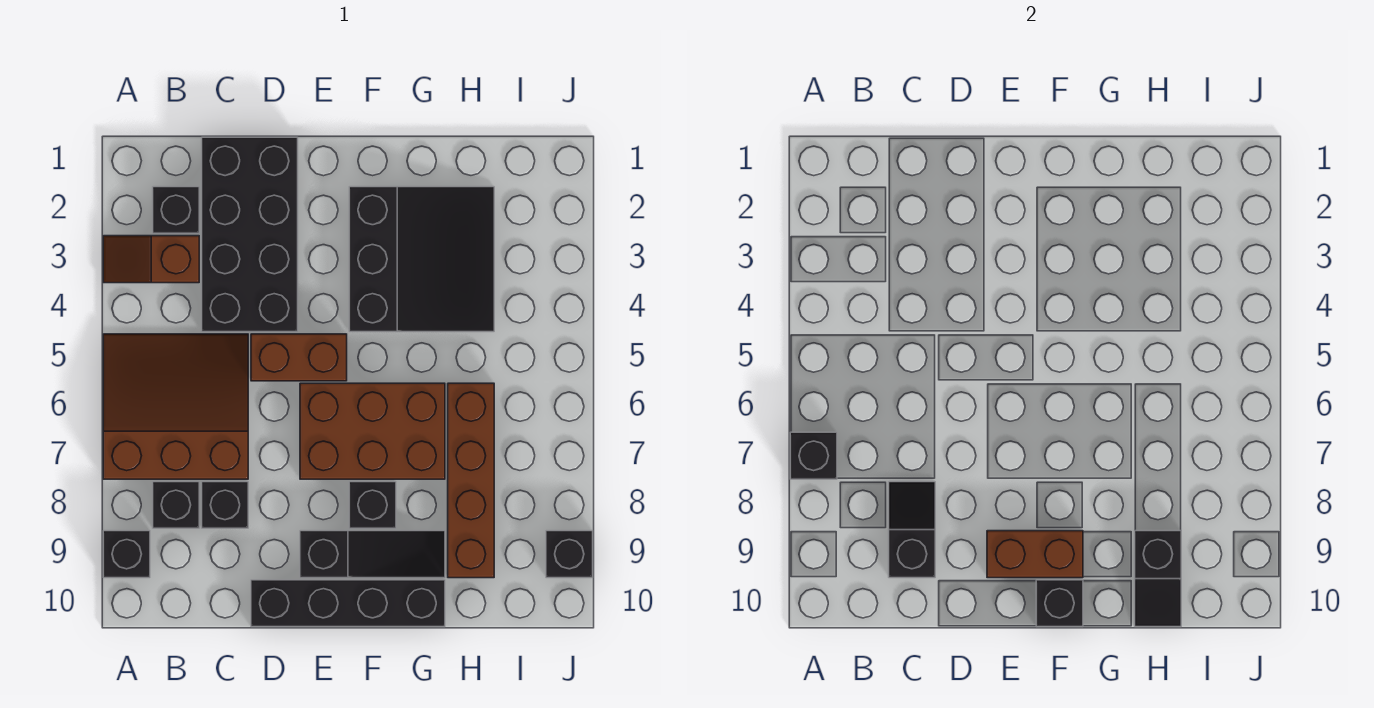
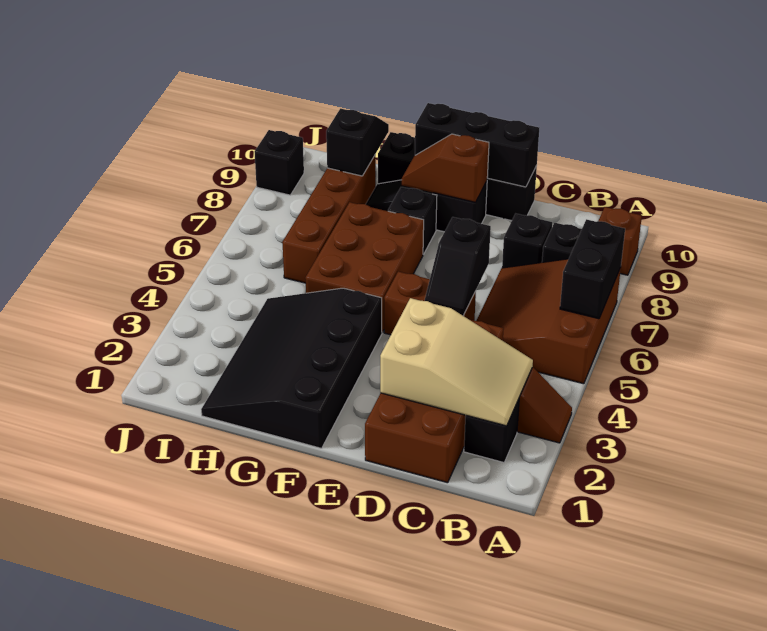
brown slope A5:C7 level 1 top 7 -> brown slope A5:C7 level 1 top A
black brick A7 level 2 -> black brick A6:A7 level 2
black brick A9 level 1 -> brown brick A9 level 1
none -> tan slope B2:D3 level 2 top D
black brick C1:D4 level 1 -> brown brick C1:D4 level 1
black slope C8:C9 level 2 top 9 -> black slope D5:D6 level 2 top 6
brown brick E6:G7 level 1 -> brown brick F5:G7 level 1
brown brick E9:F9 level 2 -> brown slope E9:F9 level 2 top E
black slope F2:H4 level 1 top F -> black slope F1:H4 level 1 top F
black brick F10 level 2 -> black brick D10:F10 level 2

